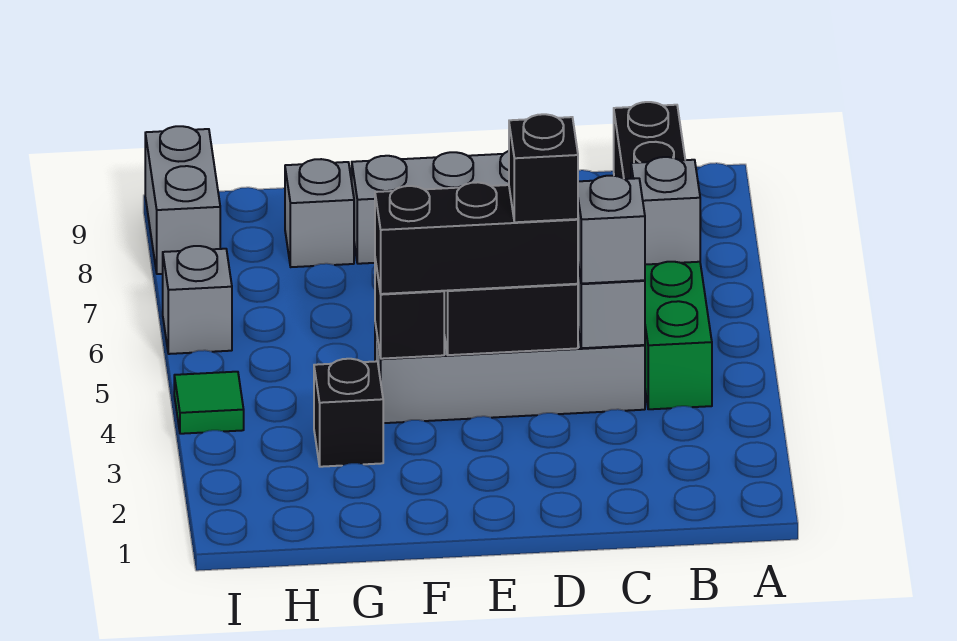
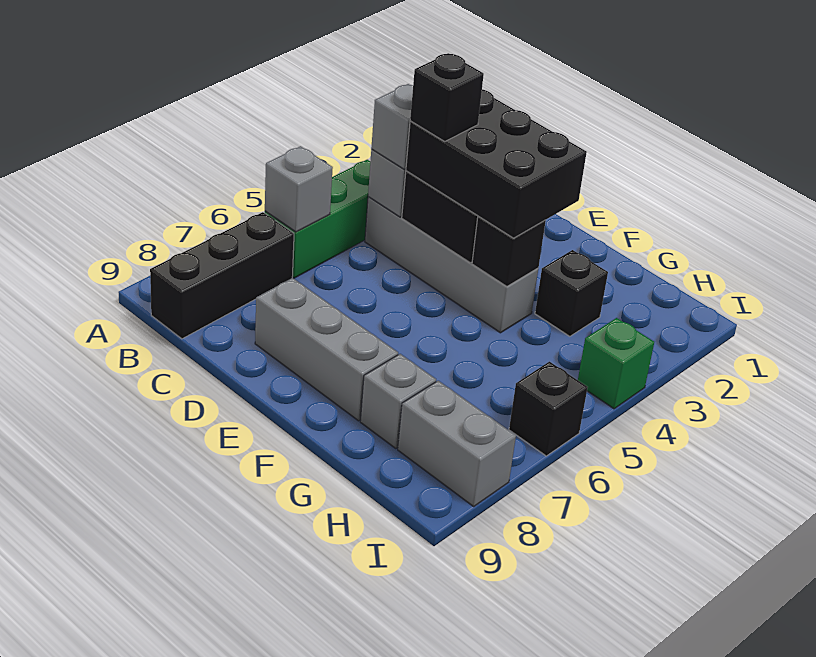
black brick D4:F4 level 3 -> black brick D3:F4 level 3
green tile I4 level 1 -> green brick I4 level 1
grey brick I6 level 1 -> black brick I6 level 1
grey brick I8:I9 level 1 -> grey brick H8:I8 level 1

